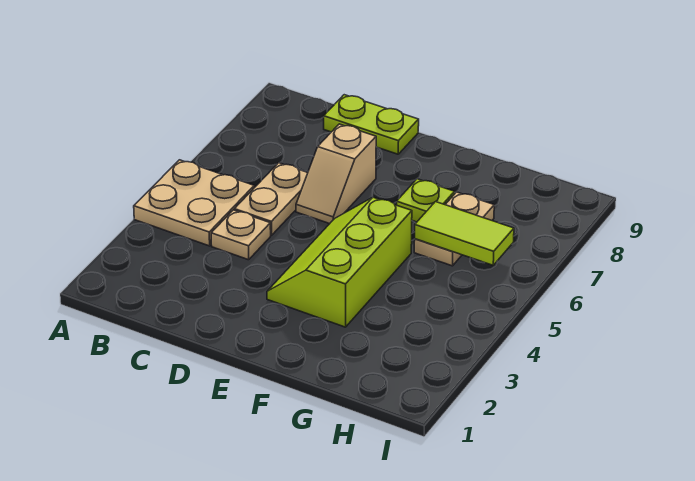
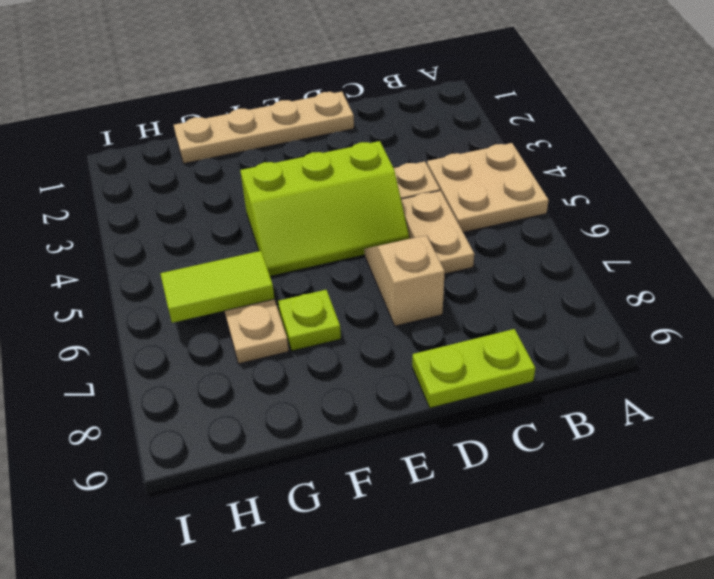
none -> tan plate D1:G1 level 1
lime slope E3:F5 level 1 top F -> lime slope D4:F5 level 1 top 4

